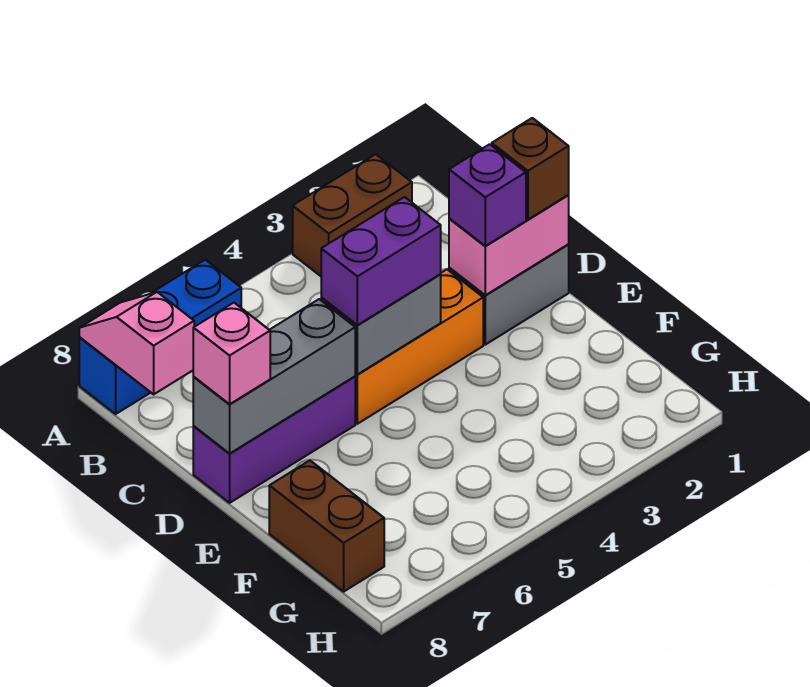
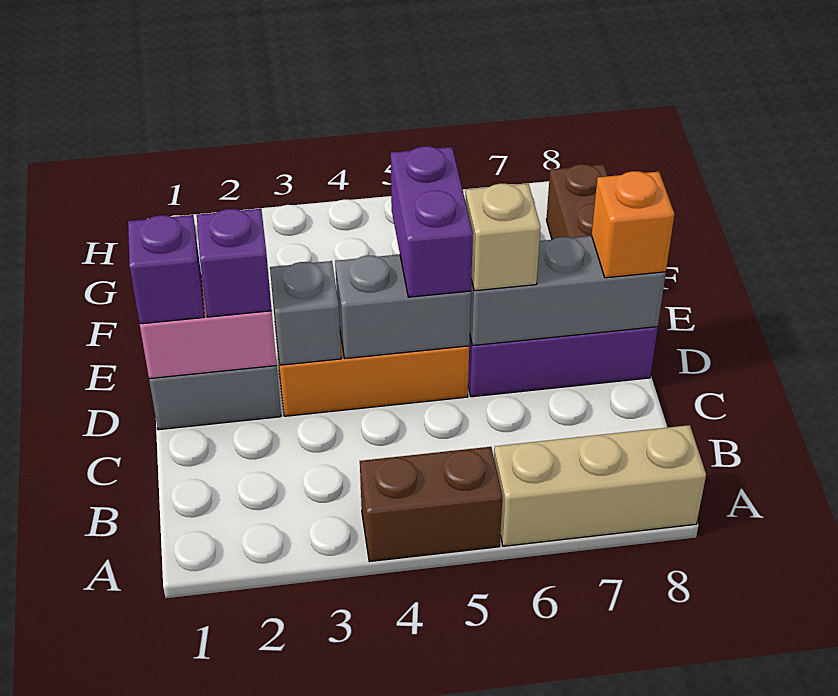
brown brick A2:A3 level 1 -> brown brick A4:A5 level 1
blue brick A6:A8 level 1 -> tan brick A6:A8 level 1
pink slope A8:B8 level 2 top B -> none
brown brick D1 level 3 -> purple brick D1 level 3
none -> grey brick D3 level 2
purple brick D4:D5 level 3 -> purple brick D5:E5 level 3
none -> tan brick D6 level 3
pink brick D8 level 3 -> orange brick D8 level 3

